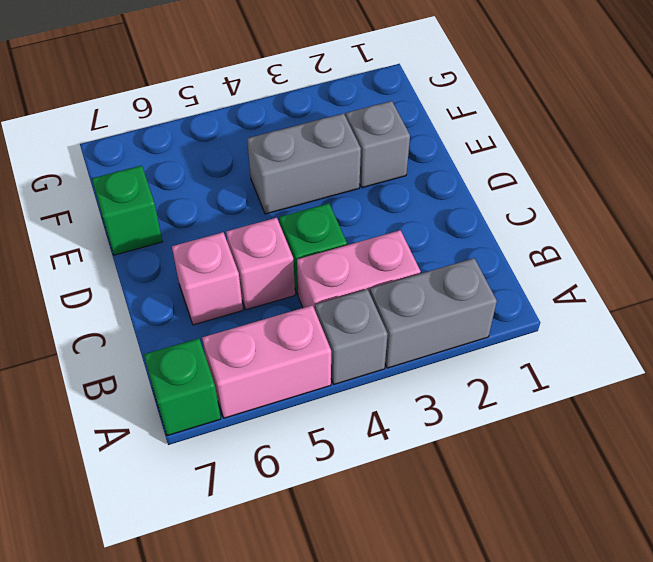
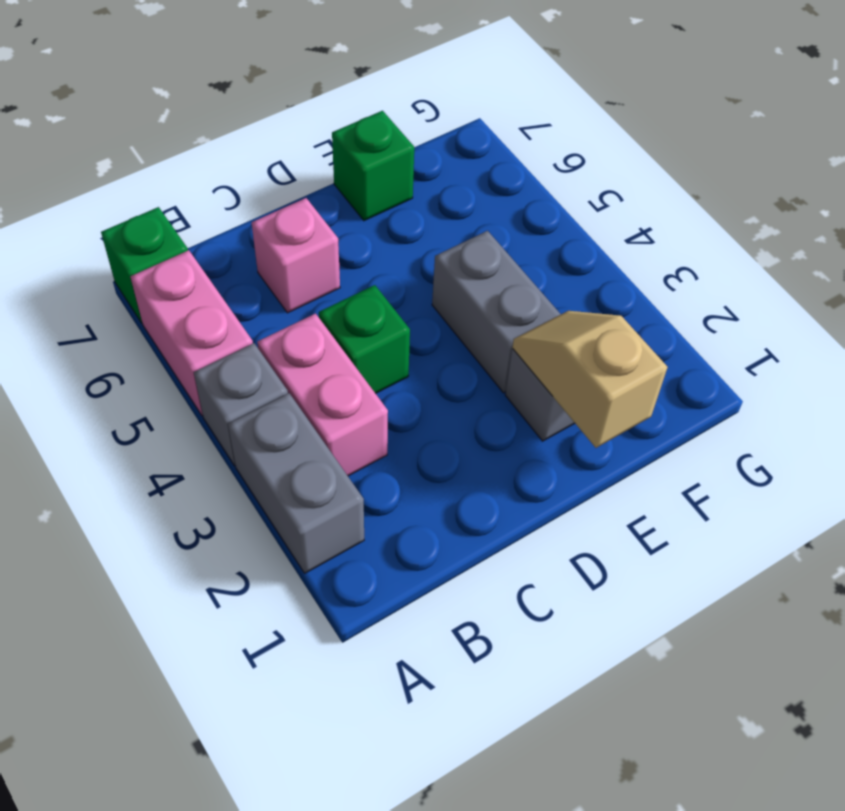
pink brick C5 level 1 -> none
none -> tan slope E1:E2 level 2 top 1

